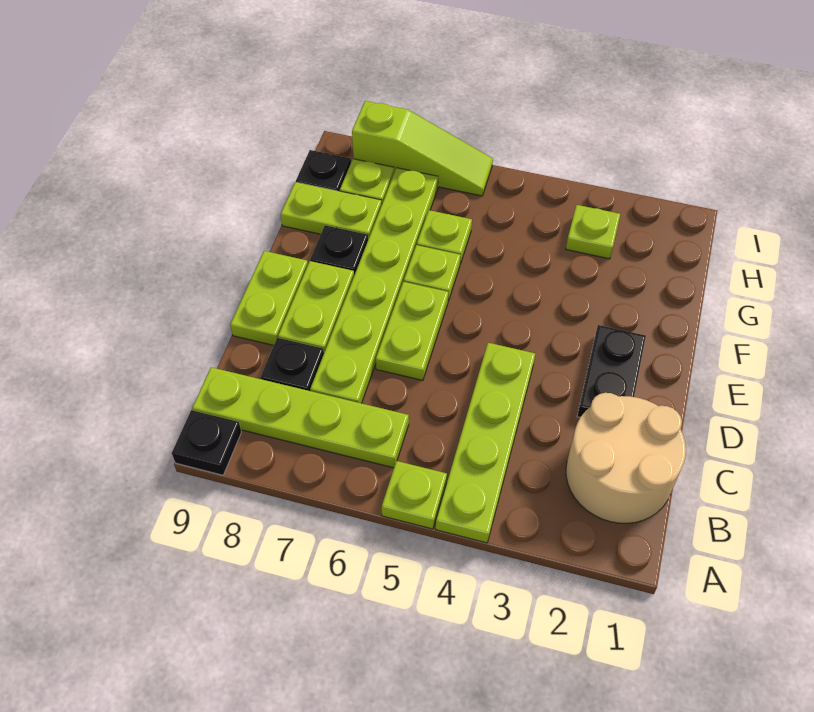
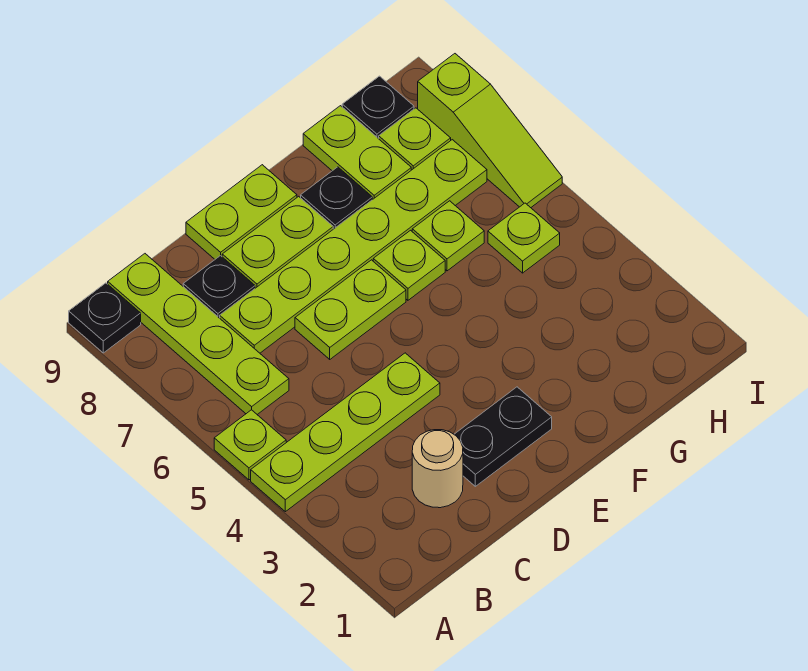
tan round brick B1:C2 level 1 -> tan round brick C2 level 1
lime plate H3 level 1 -> lime plate H5 level 1

